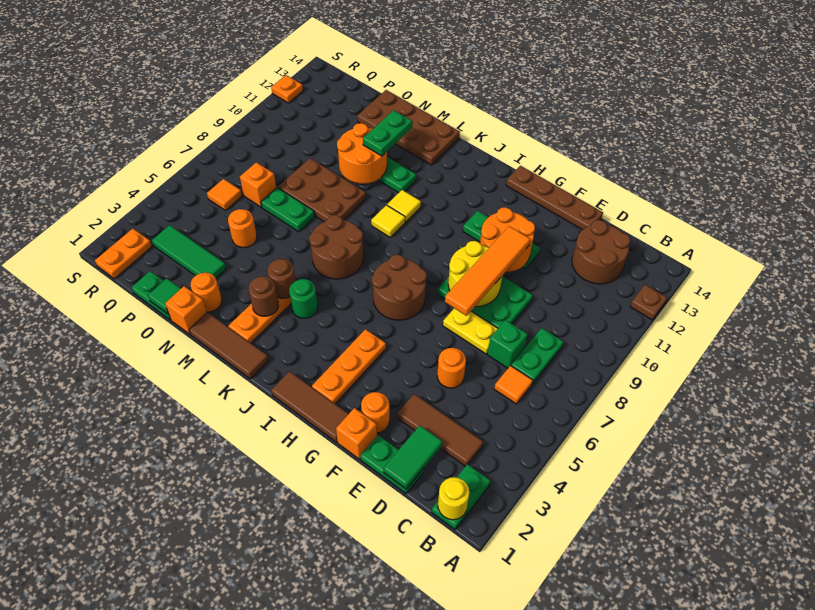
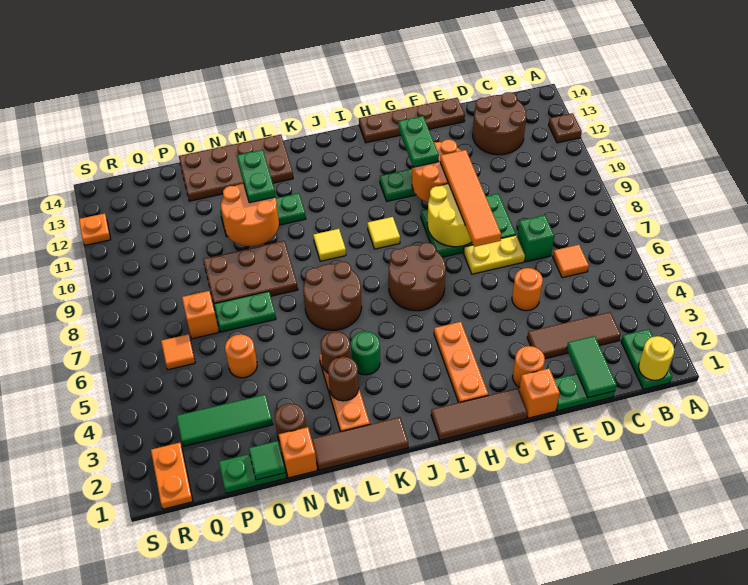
green plate C7:C8 level 1 -> green plate G11:G12 level 3
yellow tile K10 level 1 -> yellow tile I9 level 1
orange round brick N2 level 1 -> brown round brick N2 level 1

